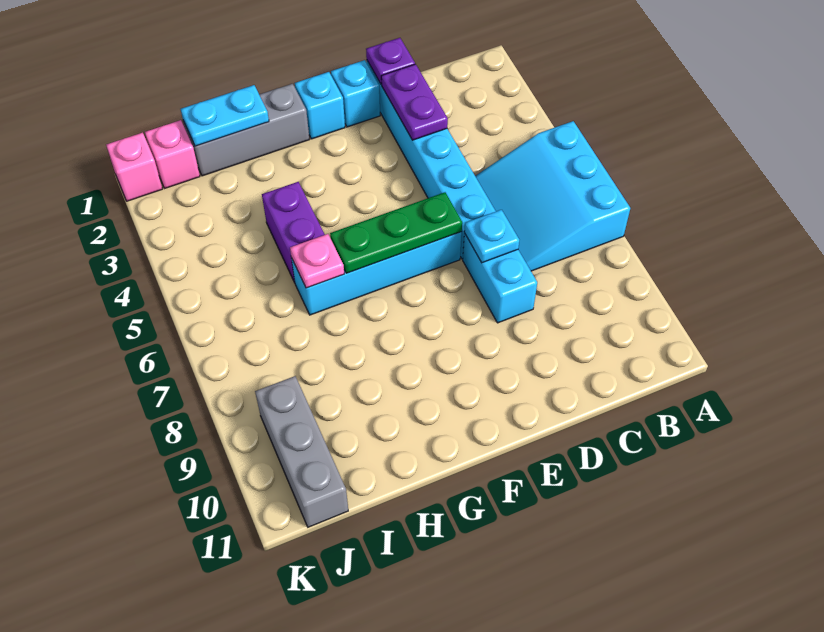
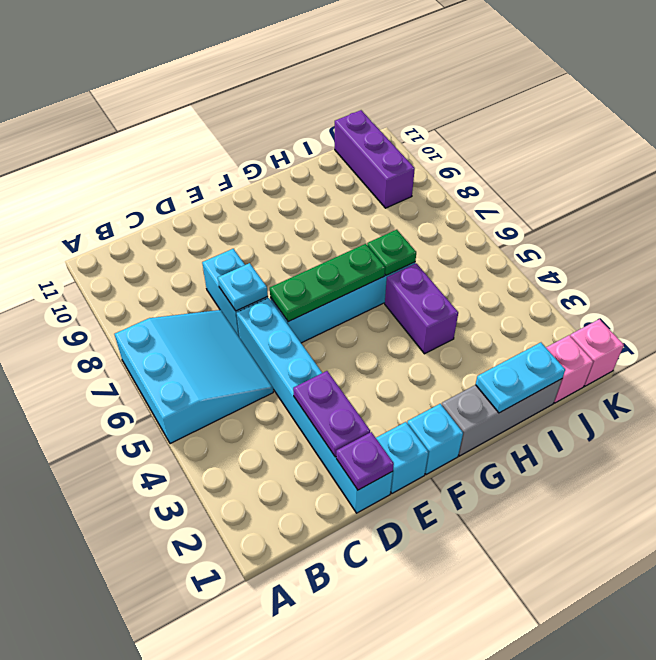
pink plate H6 level 2 -> green plate H6 level 2
grey brick J9:J11 level 1 -> purple brick J9:J11 level 1

